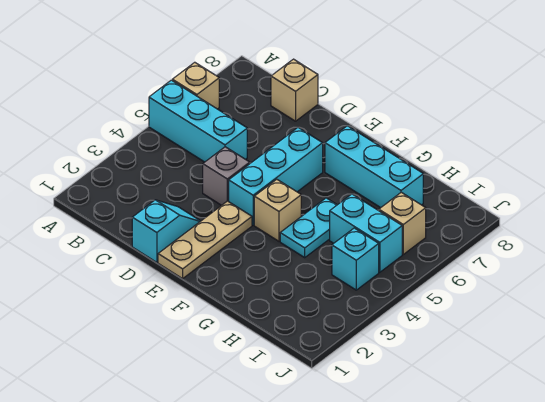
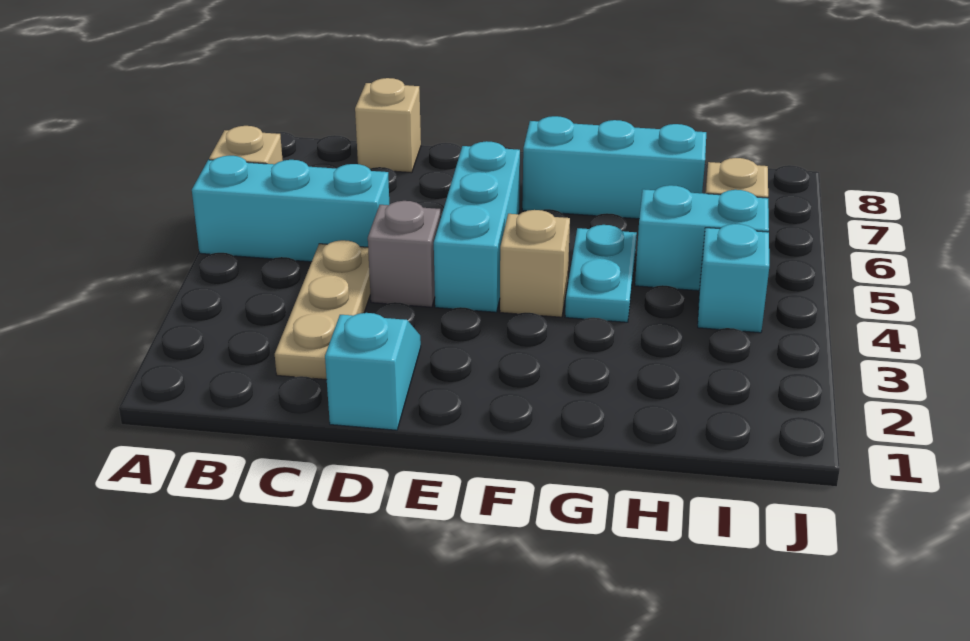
tan plate E1:E3 level 1 -> tan plate C2:C4 level 1

